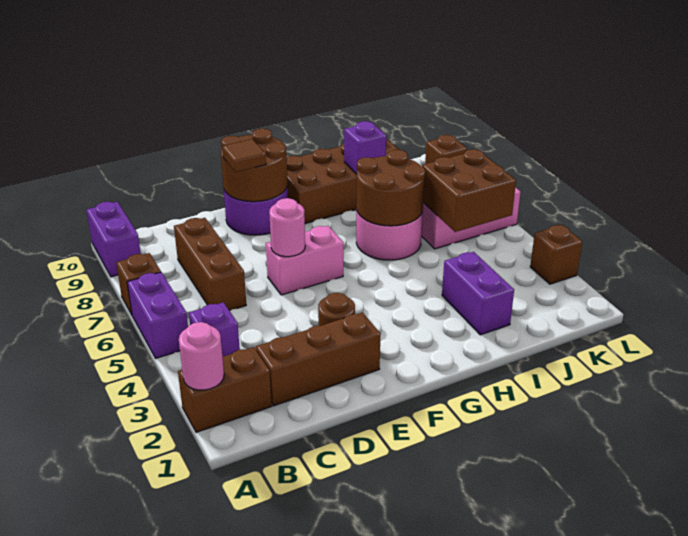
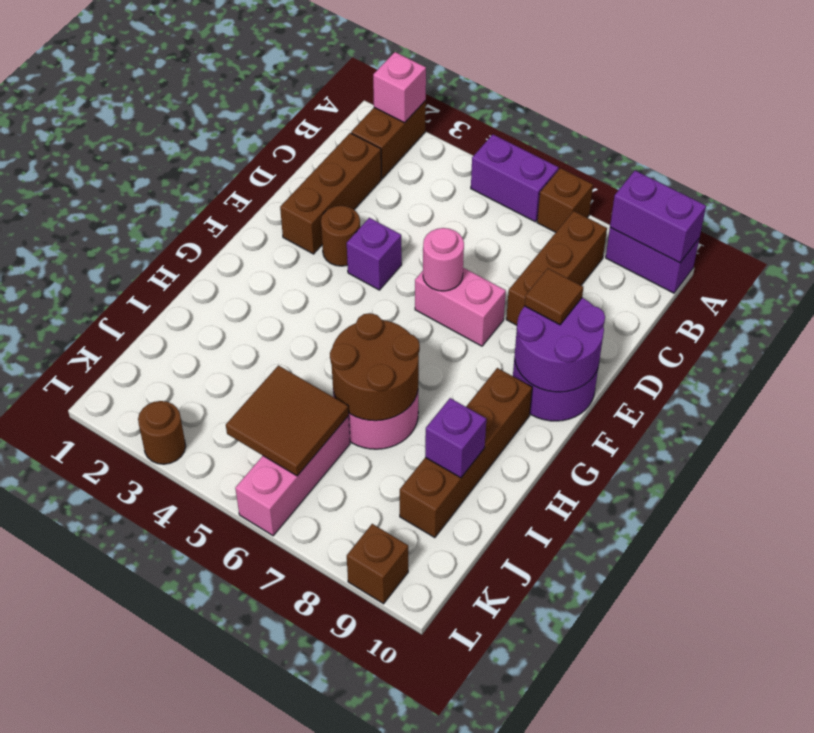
pink round brick A2 level 2 -> pink brick A2 level 2
purple brick B4 level 1 -> purple brick E4 level 1
brown brick C6:C8 level 1 -> brown brick B8:D8 level 1
pink brick E6:F6 level 1 -> pink brick E6:E7 level 1
brown round brick E9:F10 level 2 -> purple round brick E9:F10 level 2
brown brick G9:J10 level 1 -> brown brick G9:J9 level 1
purple brick I2:I3 level 1 -> purple brick A9:A10 level 2
brown brick J5:K6 level 2 -> brown tile J5:K6 level 2
brown brick L3 level 1 -> brown round brick L3 level 1

